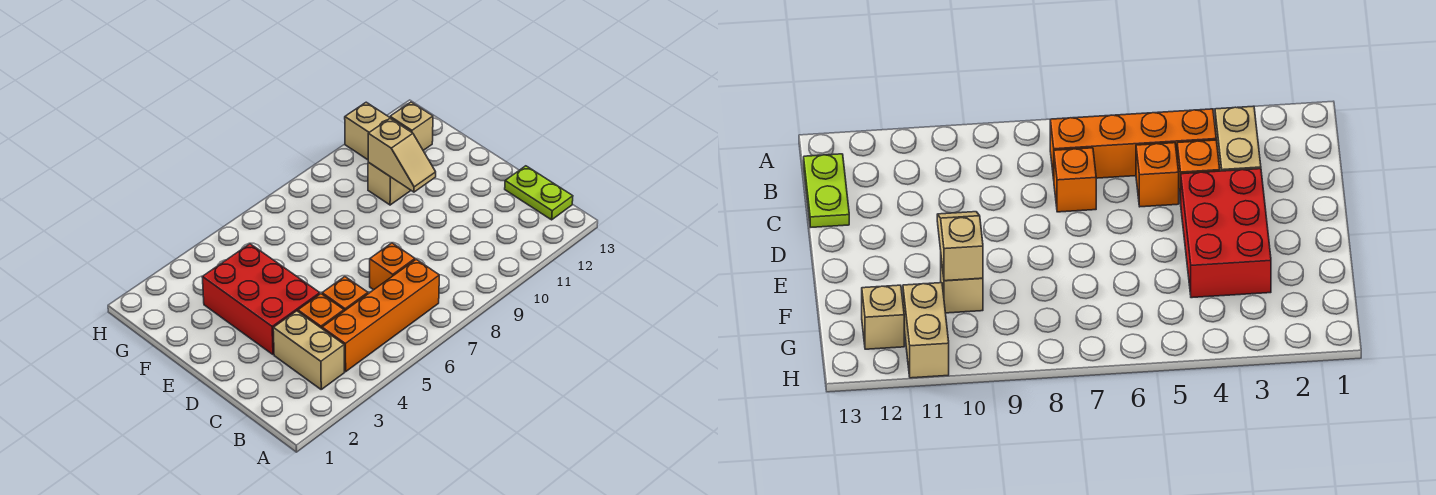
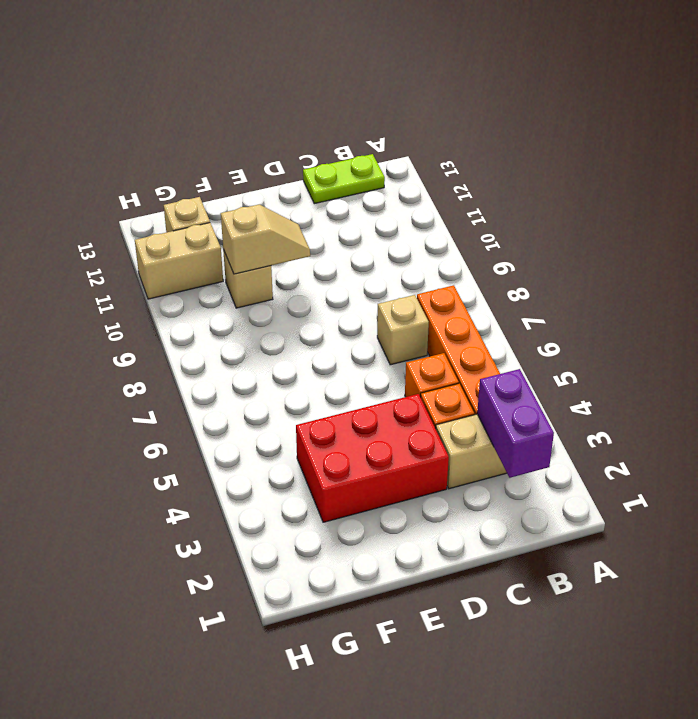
none -> purple brick B2:B3 level 2
orange brick C7 level 1 -> tan brick C7 level 1

